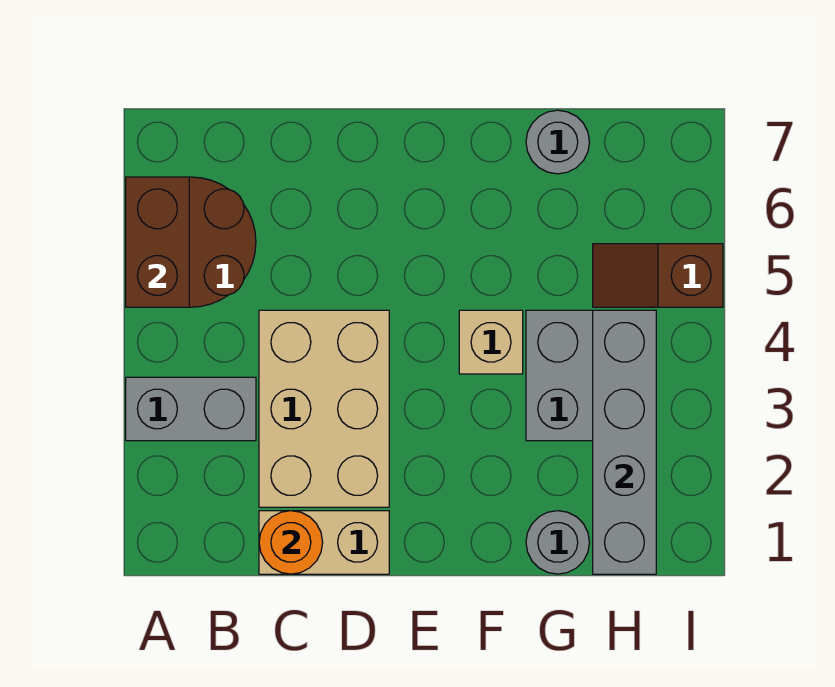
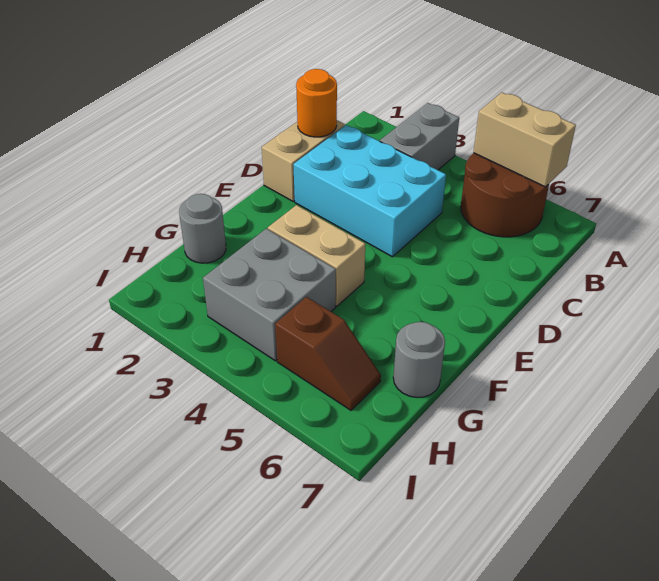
brown brick A5:A6 level 2 -> tan brick A5:A6 level 2
tan brick C2:D4 level 1 -> cyan brick C2:D4 level 1
tan brick F4 level 1 -> tan brick F3:F4 level 1
grey brick H1:H4 level 2 -> none
brown slope H5:I5 level 1 top I -> brown slope H5:H6 level 1 top 5

